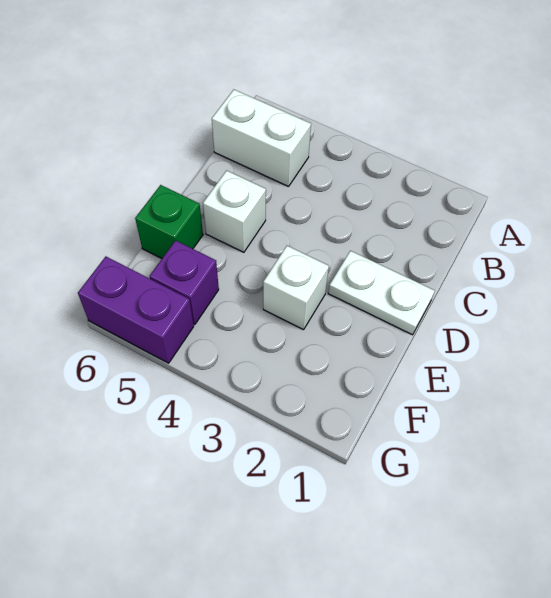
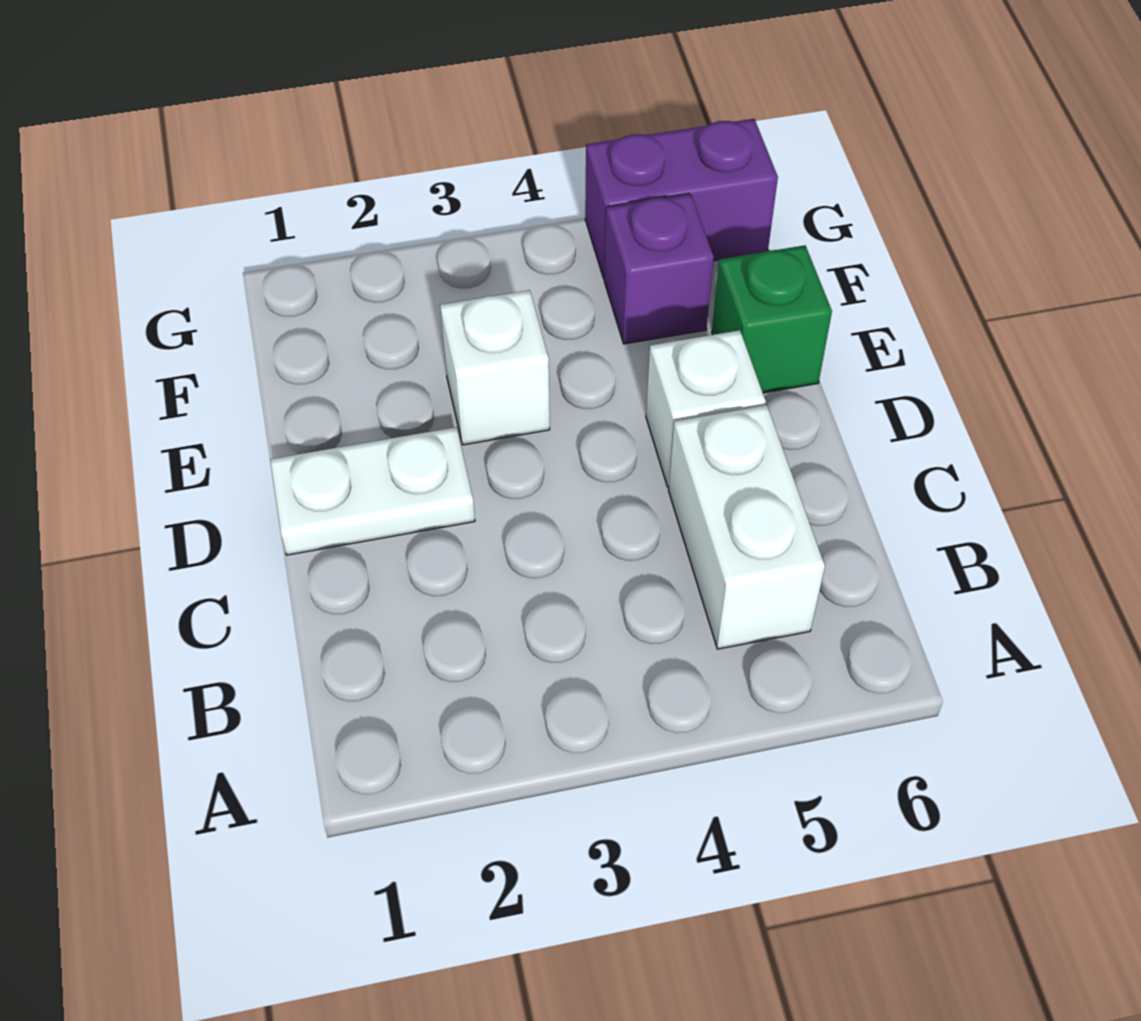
white brick B5:B6 level 1 -> white brick B5:C5 level 1

